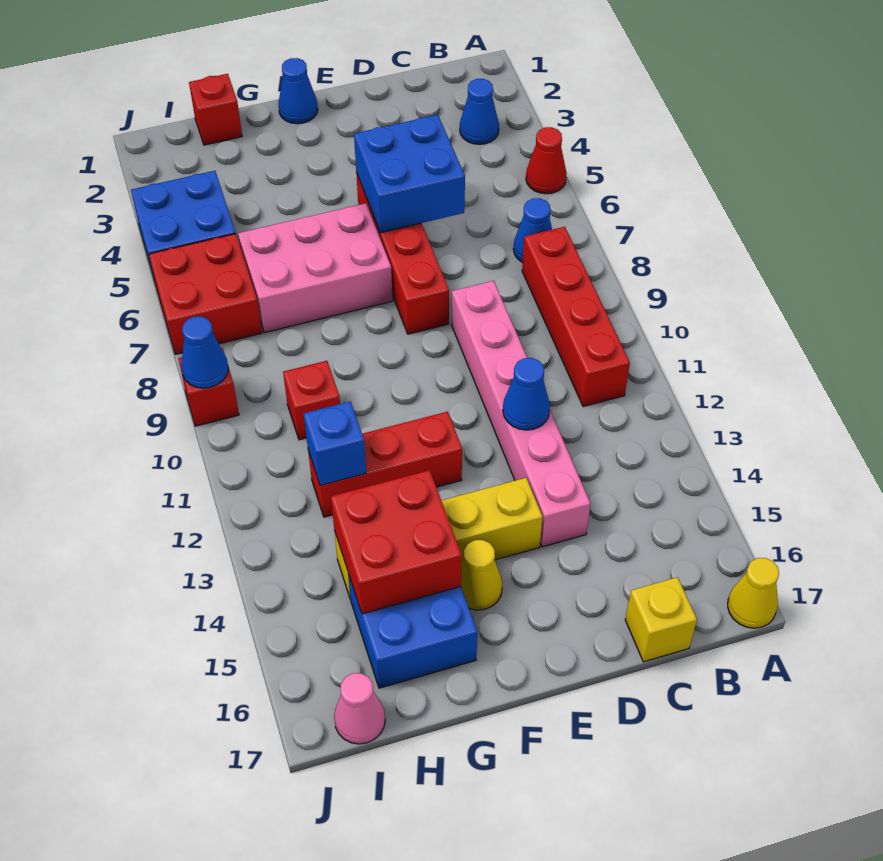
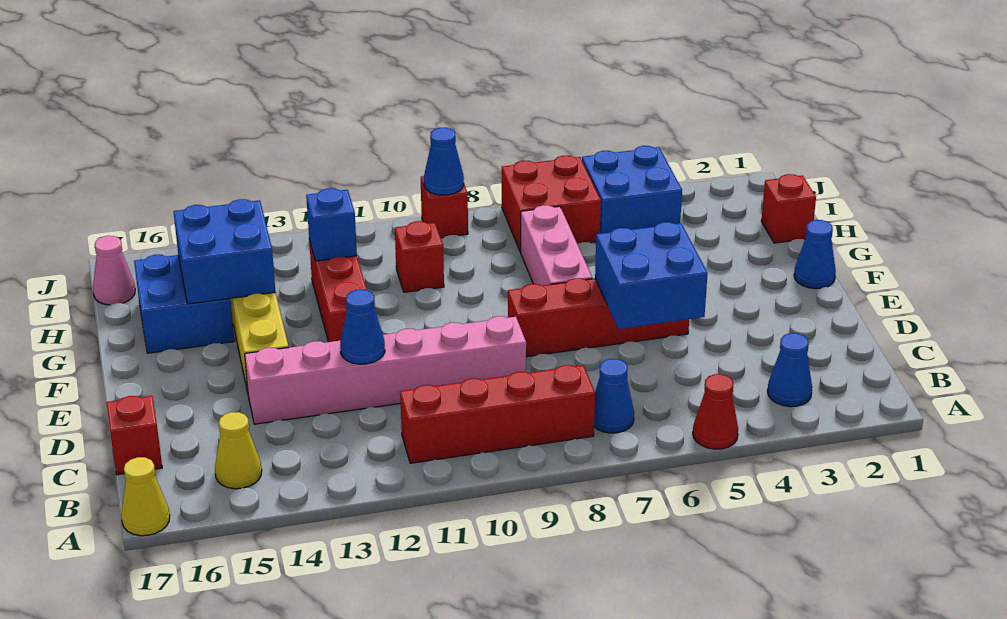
yellow brick C17 level 1 -> red brick C17 level 1
pink brick F6:H7 level 1 -> pink brick F7:H7 level 1
yellow cone F15 level 1 -> yellow cone B15 level 1
red brick G14:H15 level 2 -> blue brick G14:H15 level 2

